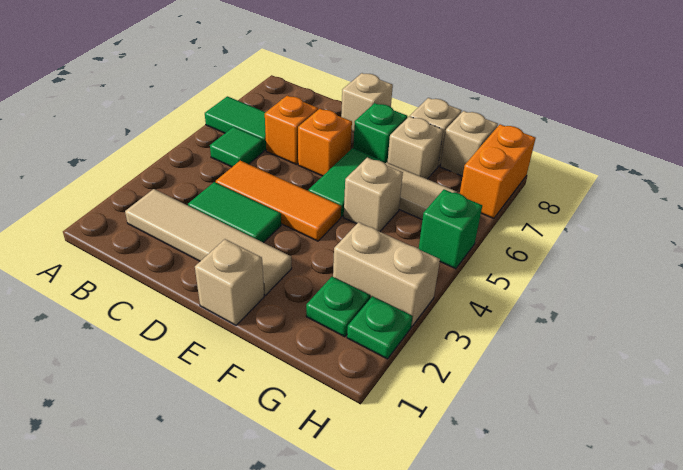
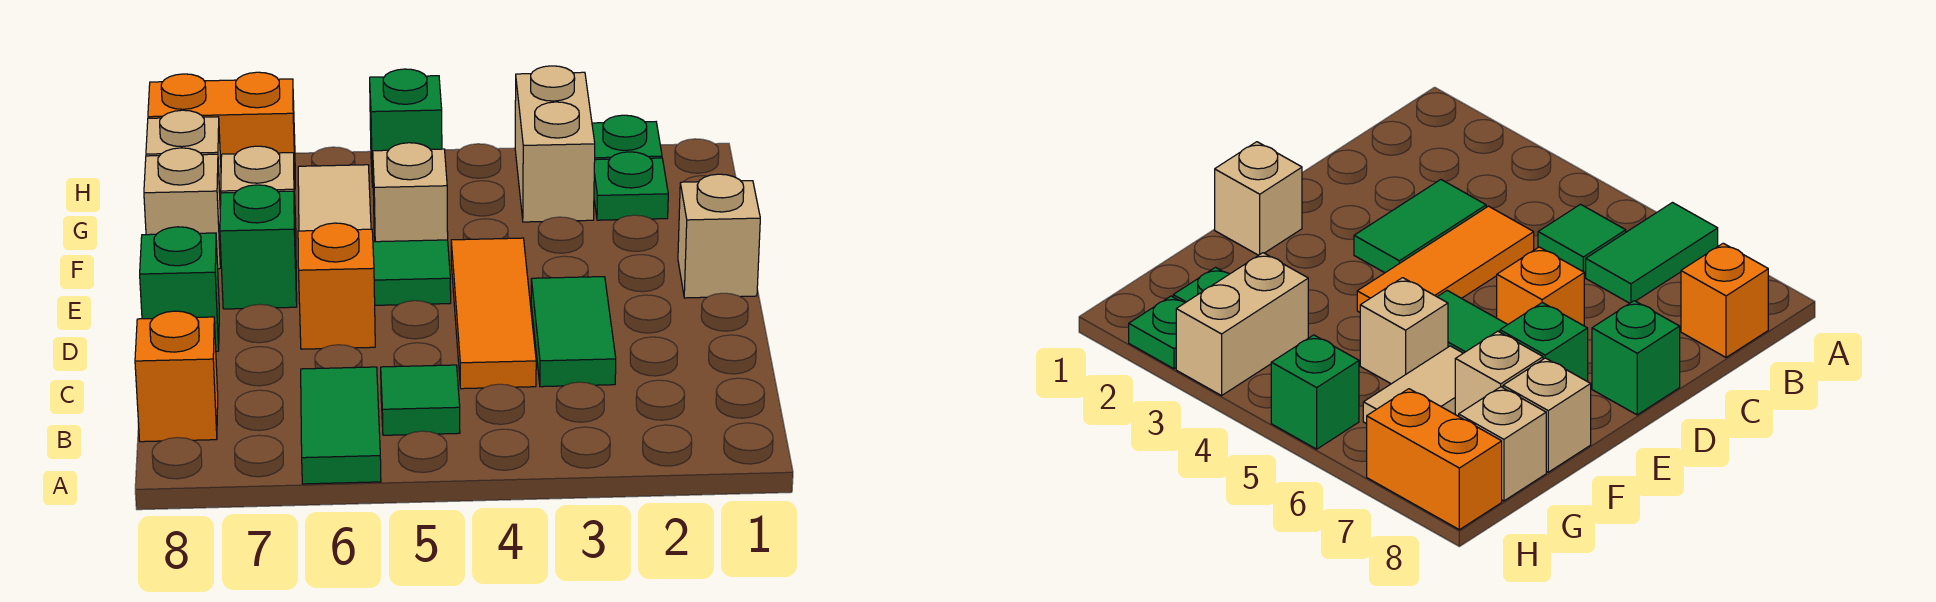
tan tile B2:E2 level 1 -> none
orange brick C6 level 1 -> orange brick B8 level 1
tan brick D8 level 1 -> green brick D8 level 1

